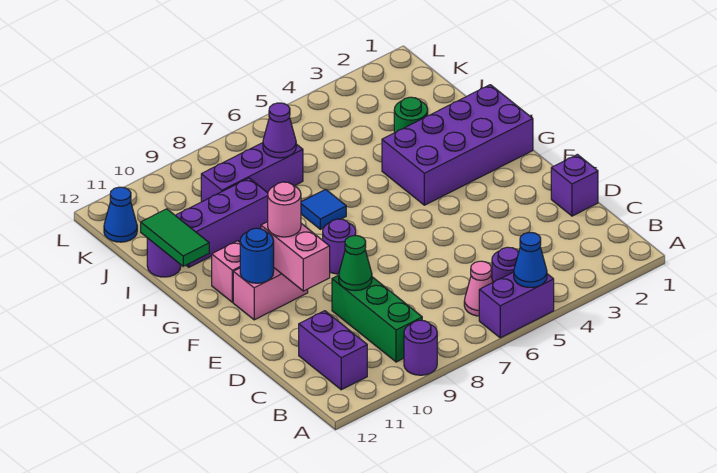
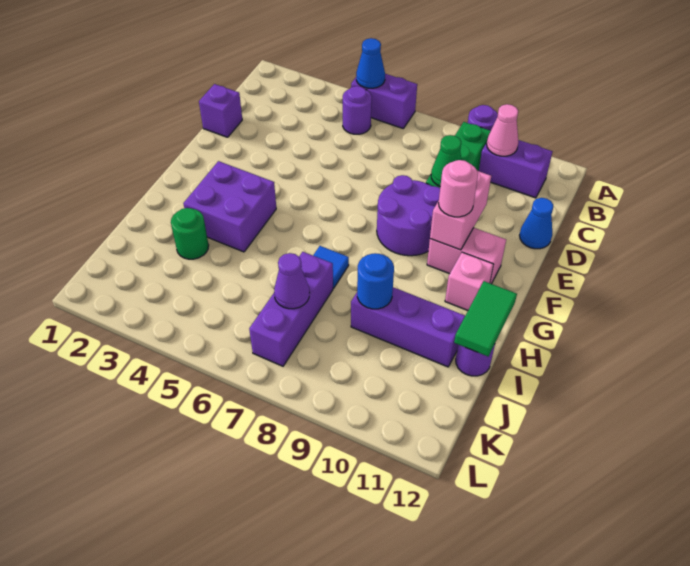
pink cone B6 level 1 -> pink cone B10 level 2
purple brick B11:C11 level 1 -> purple brick B10:B11 level 1
purple round brick F8 level 1 -> purple round brick E8:F9 level 1
blue round brick F11 level 2 -> blue round brick I9 level 2
purple brick G1:H4 level 1 -> purple brick G3:H4 level 1
purple brick J7:J9 level 1 -> purple brick I7:K7 level 1
blue cone K12 level 1 -> blue cone D12 level 1

